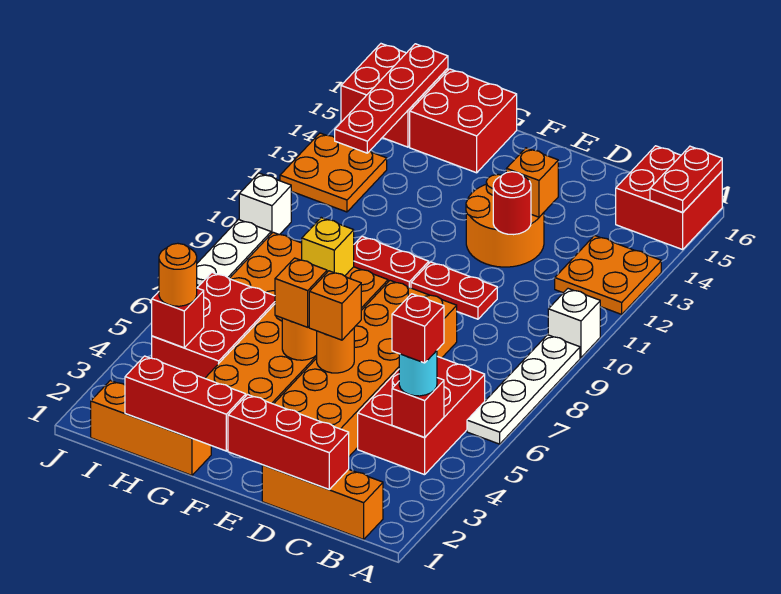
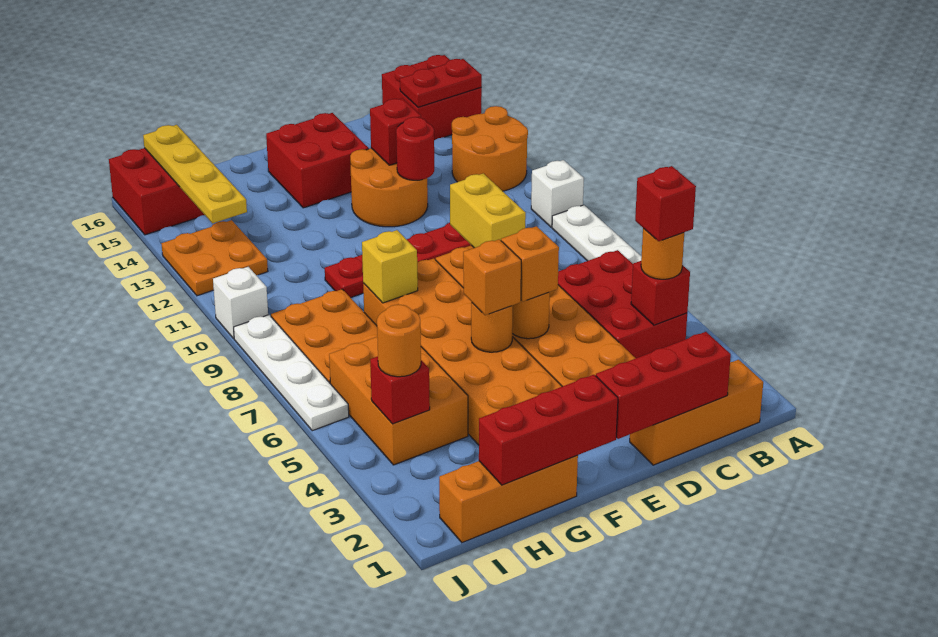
orange plate A12:B13 level 1 -> orange round brick A12:B13 level 1
red plate A15:A16 level 2 -> red plate A15:B15 level 2
cyan round brick B4 level 3 -> orange round brick B4 level 3
none -> yellow brick D8:D9 level 2
orange brick D13 level 2 -> red brick D13 level 2
red brick G15:H16 level 1 -> red brick E14:F15 level 1
red brick H4:I6 level 1 -> orange brick H4:I6 level 1
red plate I13:I16 level 2 -> yellow plate I13:I16 level 2

